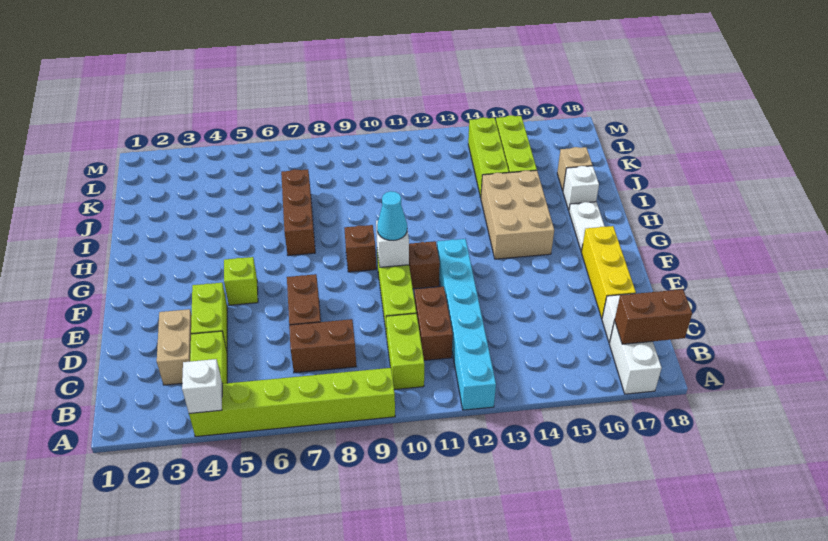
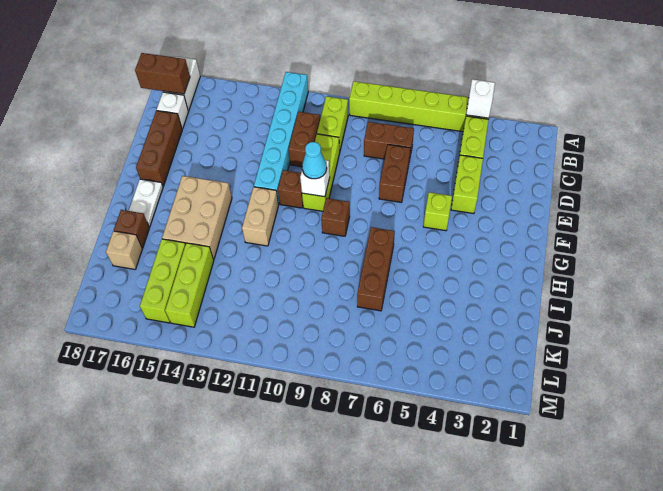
tan brick C3:D3 level 1 -> tan brick G12:H12 level 1
yellow brick D17:F17 level 1 -> brown brick D17:F17 level 1
white brick I17 level 1 -> brown brick I17 level 1

